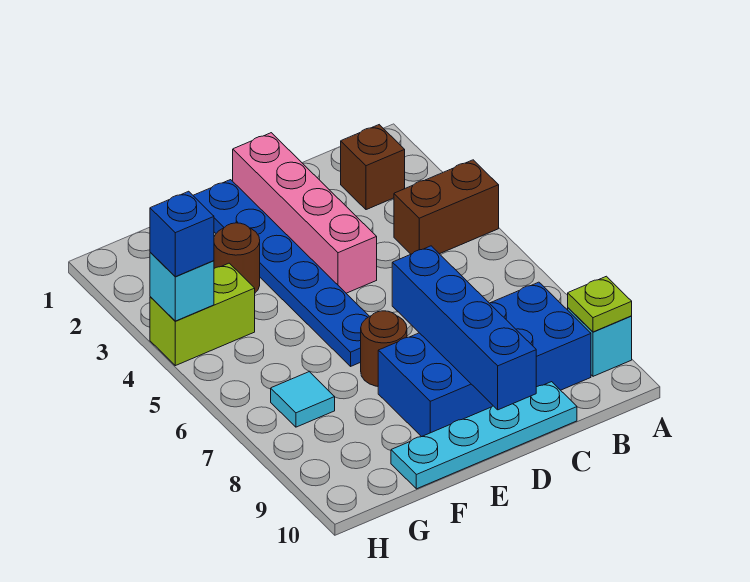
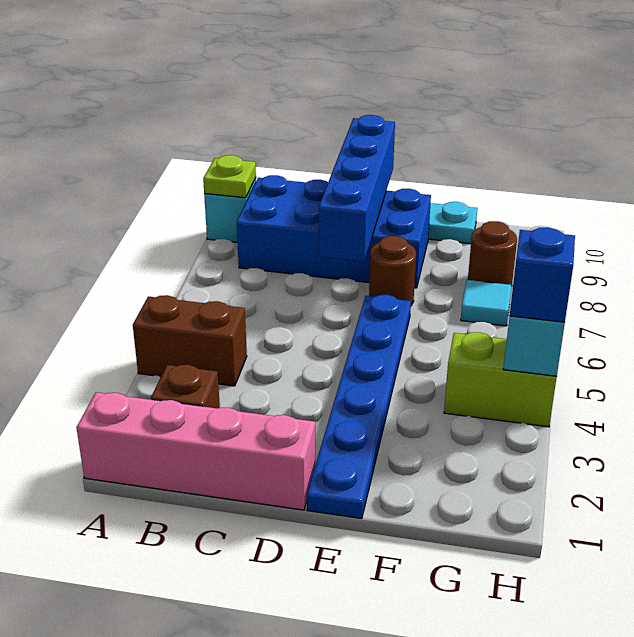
pink brick D1:D4 level 1 -> pink brick A1:D1 level 1
brown round brick F3 level 1 -> brown round brick G8 level 1

